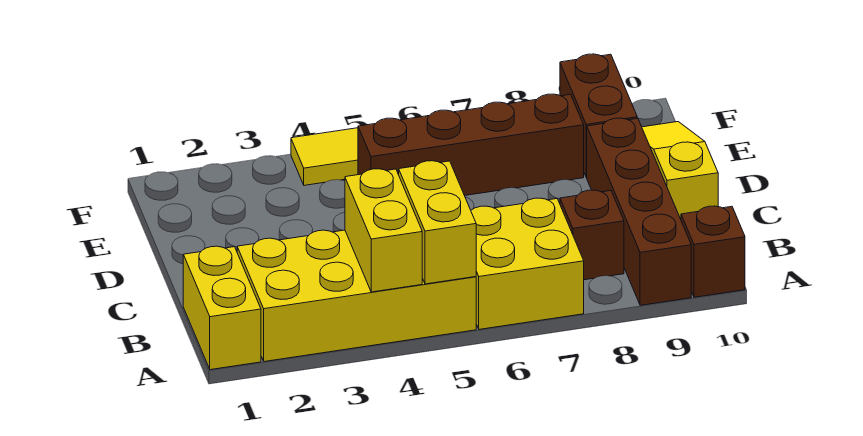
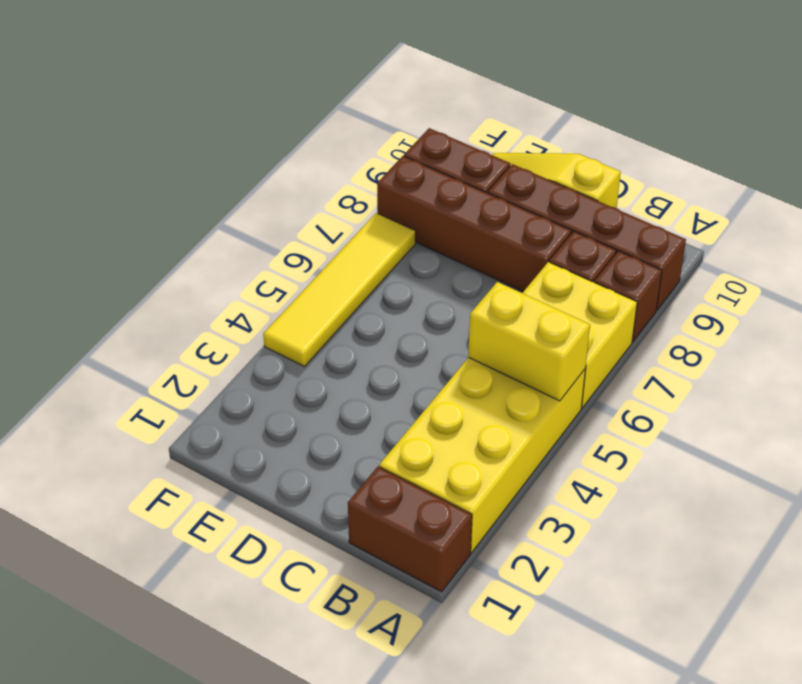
yellow brick A1:B1 level 1 -> brown brick A1:B1 level 1
yellow brick A4:B4 level 2 -> none
brown brick A10 level 1 -> brown brick A8 level 1
brown brick E5:E8 level 1 -> brown brick C8:F8 level 1

